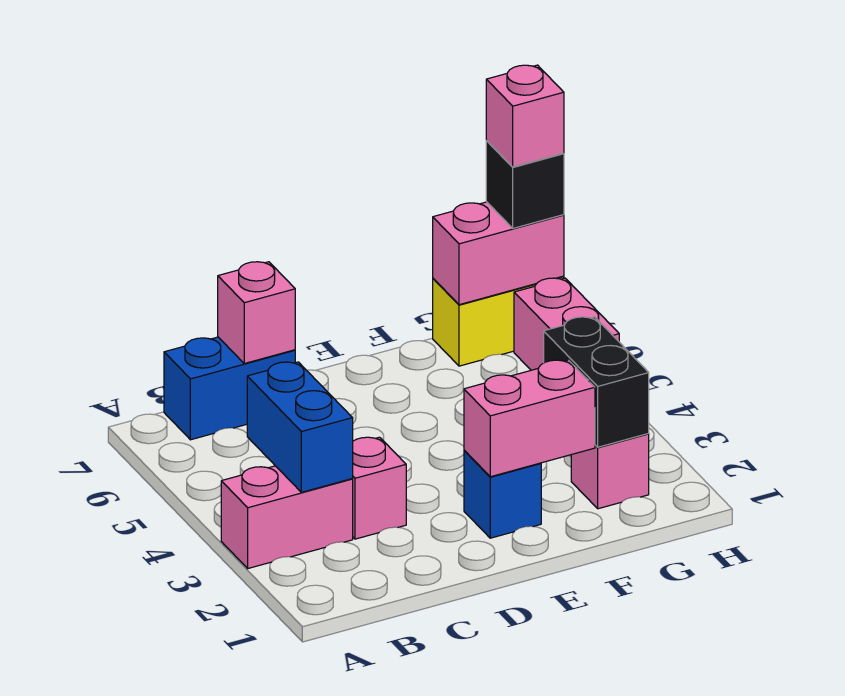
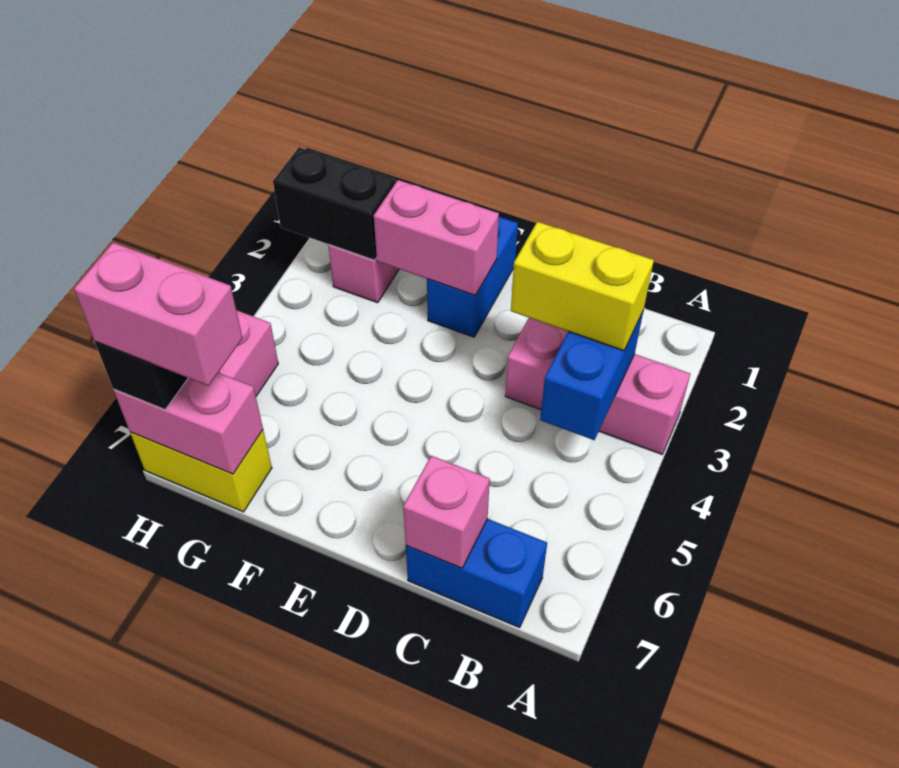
none -> yellow brick B3:C3 level 3
blue brick E2 level 1 -> blue brick E1:E2 level 1
black brick G2:G3 level 2 -> black brick G2:H2 level 2
pink brick H7 level 4 -> pink brick G7:H7 level 4

